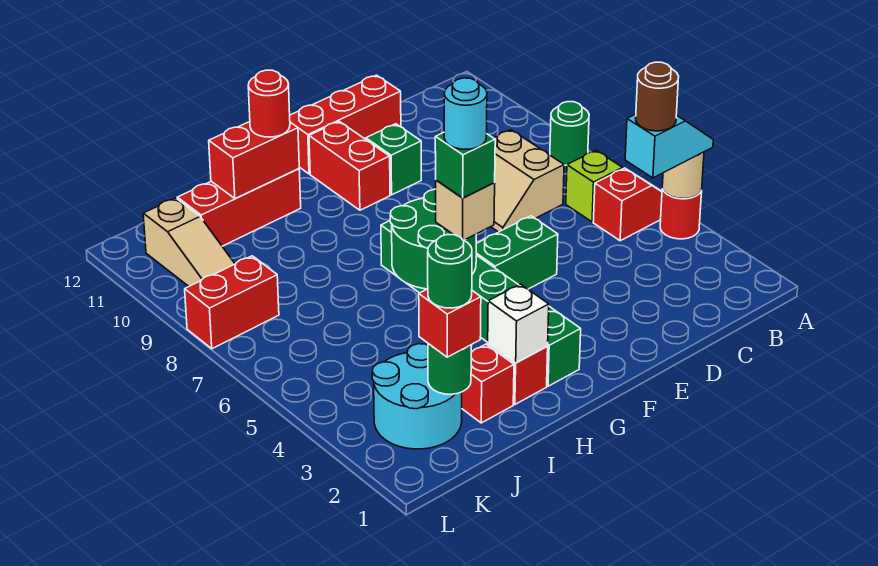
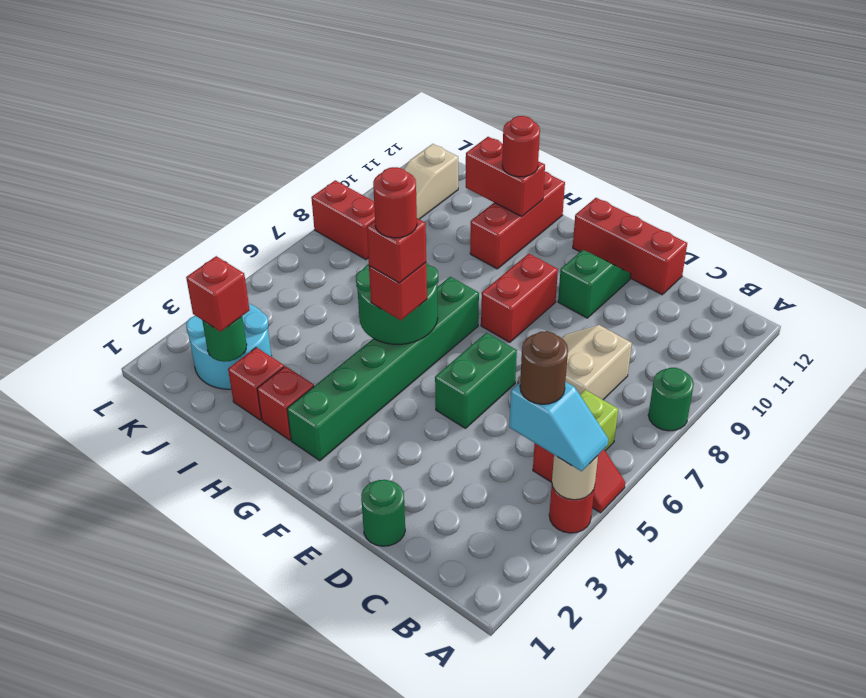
green brick E5:F5 level 1 -> green brick E5:E6 level 1
red brick F10:F11 level 1 -> red brick F8:F9 level 1
tan brick G5 level 3 -> red brick G5 level 3
green brick G5 level 4 -> red brick G5 level 4
cyan round brick G5 level 5 -> red round brick G5 level 5
white brick H2 level 2 -> none
red brick H11:J11 level 1 -> red brick H10:H12 level 1
green round brick J2 level 4 -> green round brick D1 level 1

